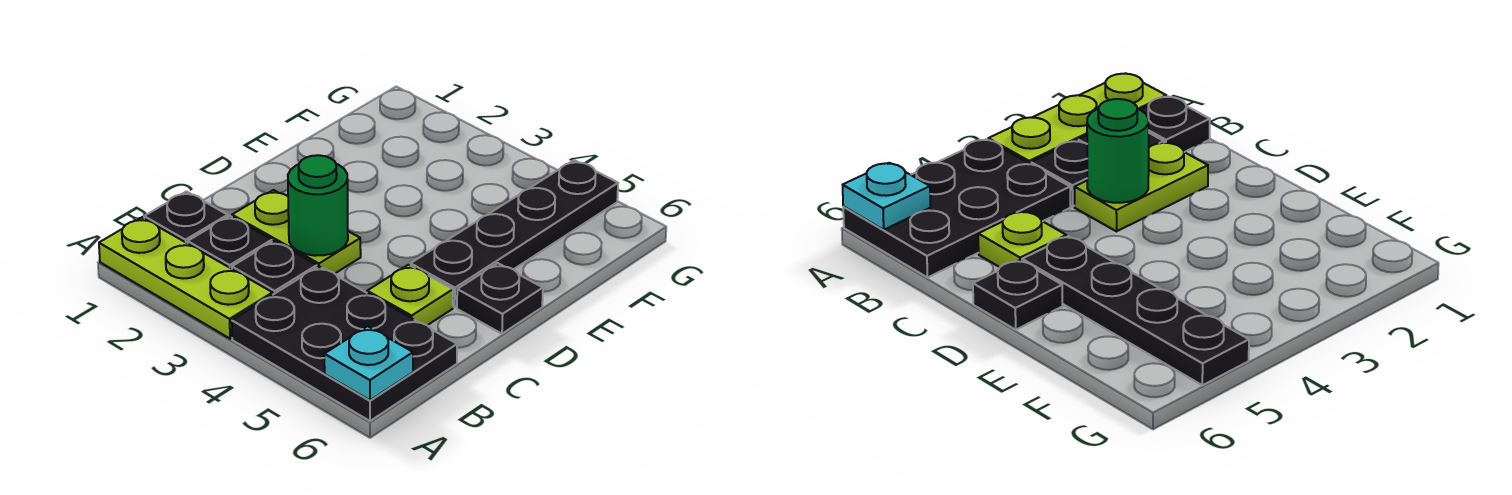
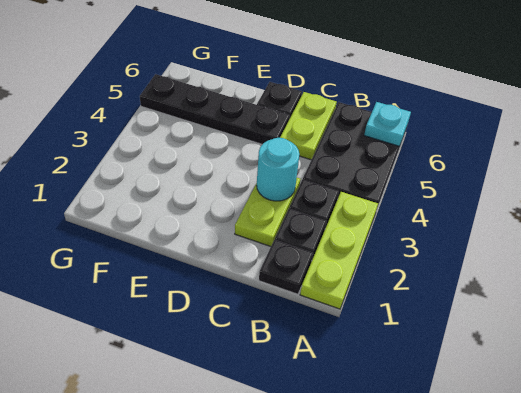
green round brick C3 level 2 -> cyan round brick C3 level 2
lime plate C5 level 1 -> lime plate C5:C6 level 1

